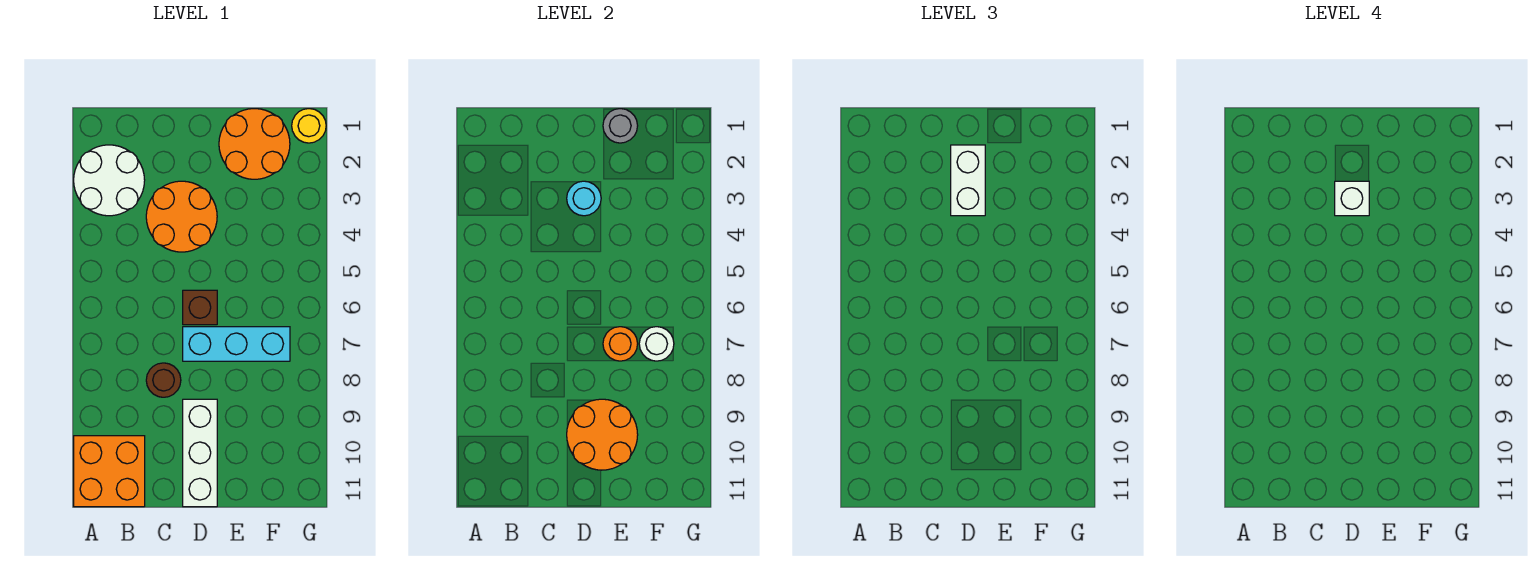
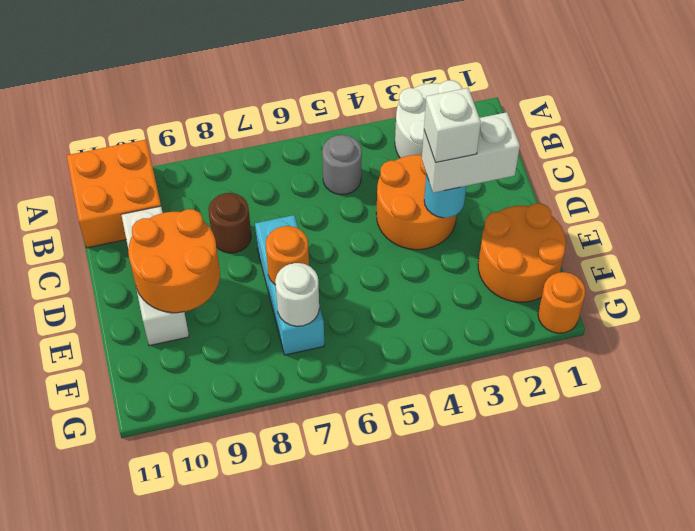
brown brick D6 level 1 -> none
white brick D9:D11 level 1 -> white brick C10:E10 level 1
grey round brick E1 level 2 -> grey round brick B5 level 1
yellow round brick G1 level 1 -> orange round brick G1 level 1

